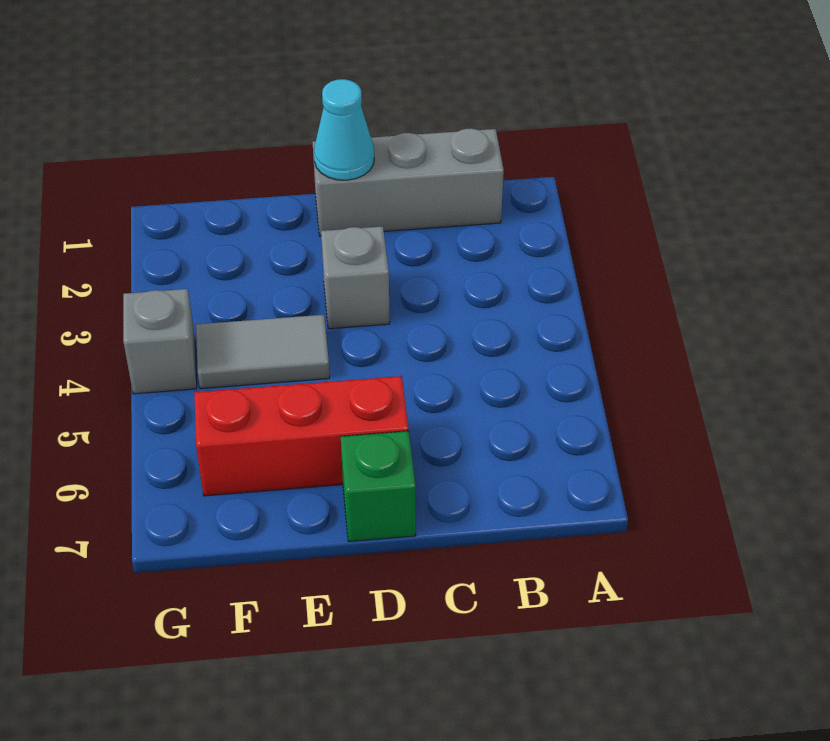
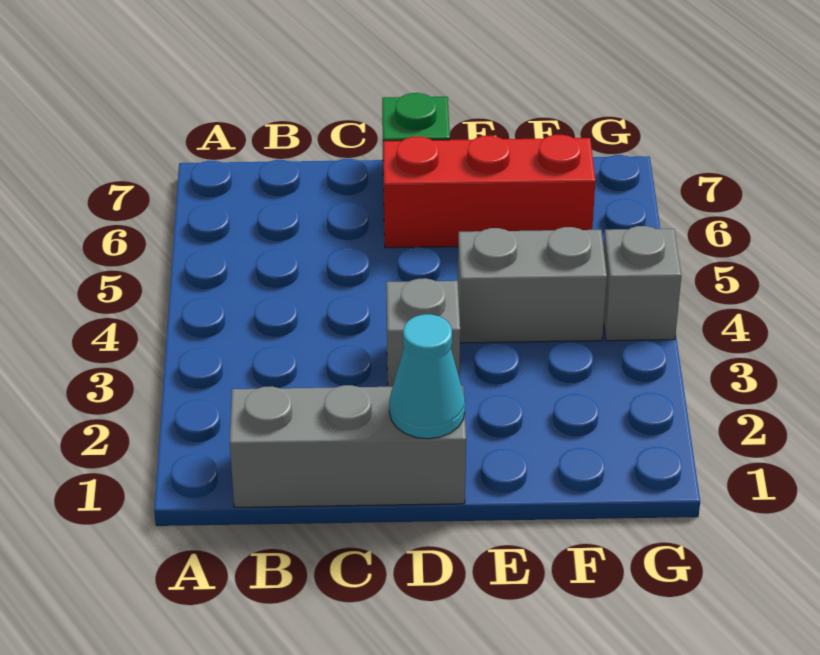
grey tile E4:F4 level 1 -> grey brick E4:F4 level 1

